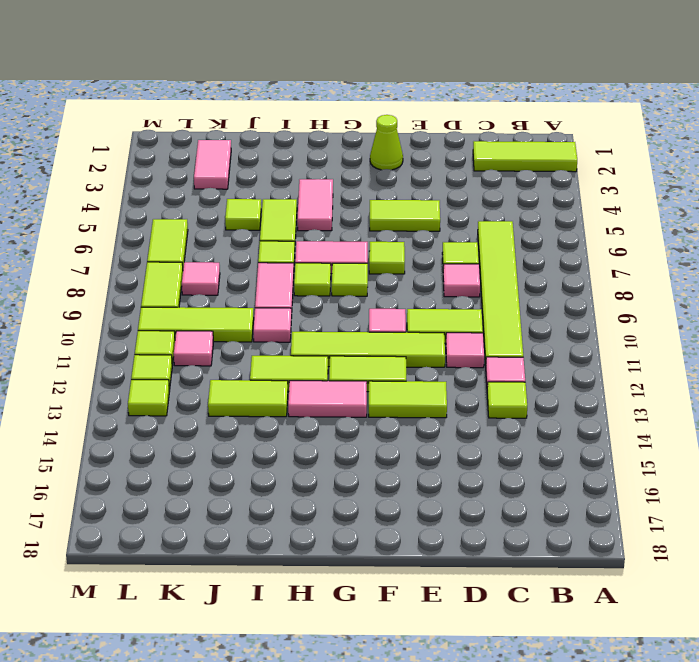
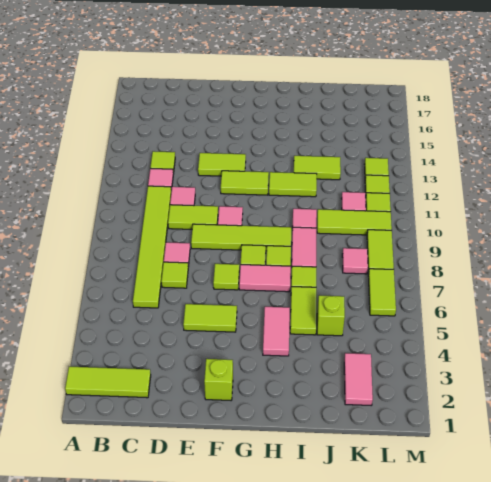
lime tile E11:H11 level 1 -> lime tile E9:H9 level 1
lime cone F2 level 1 -> lime brick F2 level 1
pink tile G13:H13 level 1 -> none
lime tile J5 level 1 -> lime brick J5 level 1

